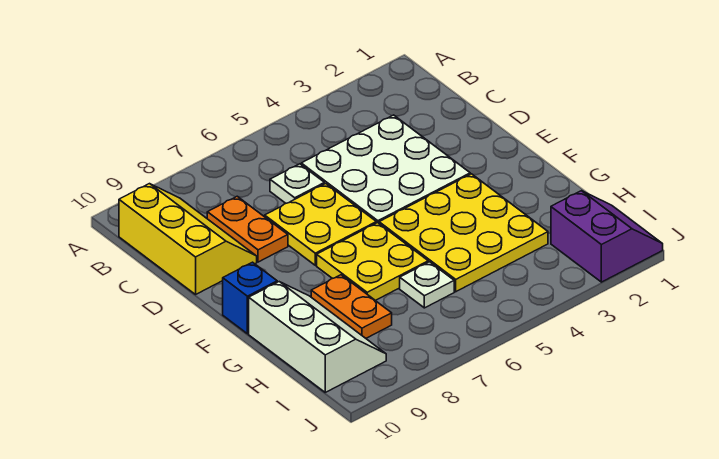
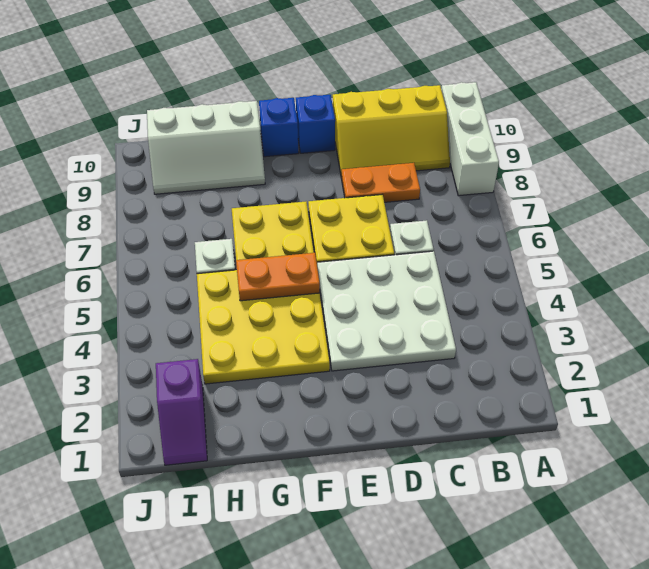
none -> white brick A8:A10 level 1
none -> blue brick E10 level 1
orange plate G8:H8 level 1 -> orange plate F5:G5 level 2
purple slope I1:J2 level 1 top 2 -> purple slope I1:I2 level 1 top 2

